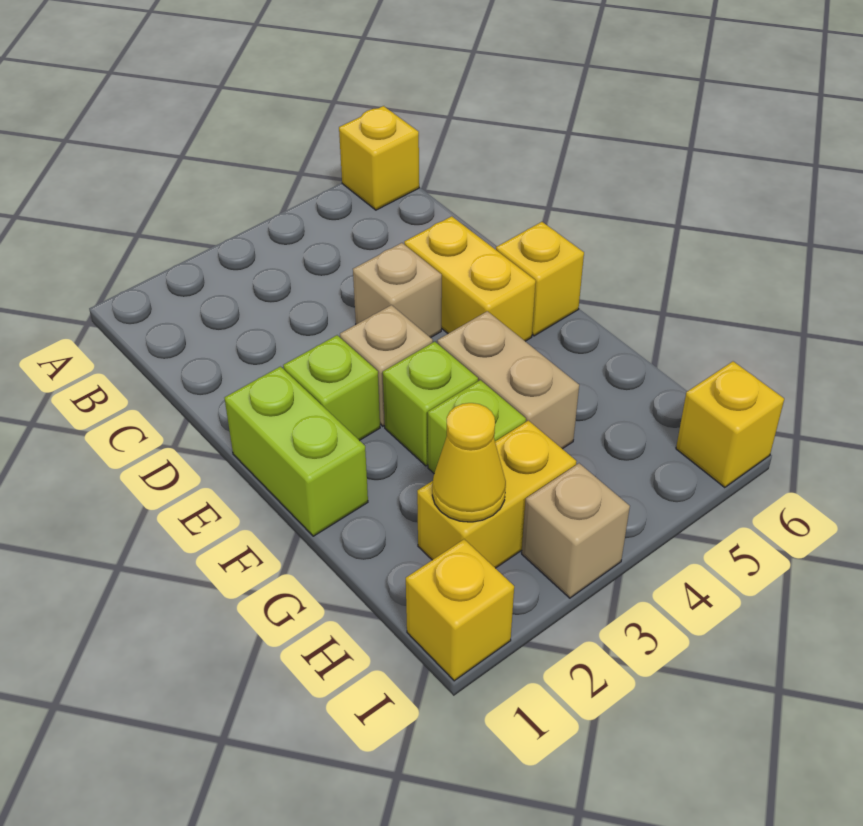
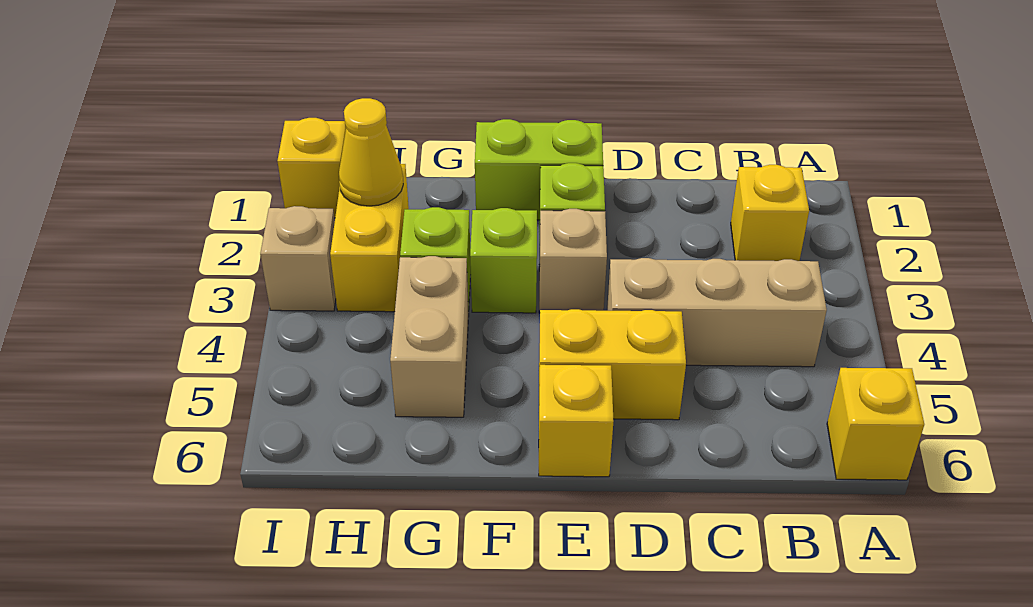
tan brick D4 level 1 -> tan brick B4:D4 level 1
tan brick F4:G4 level 1 -> tan brick G4:G5 level 1
yellow brick I6 level 1 -> yellow brick B2 level 1

